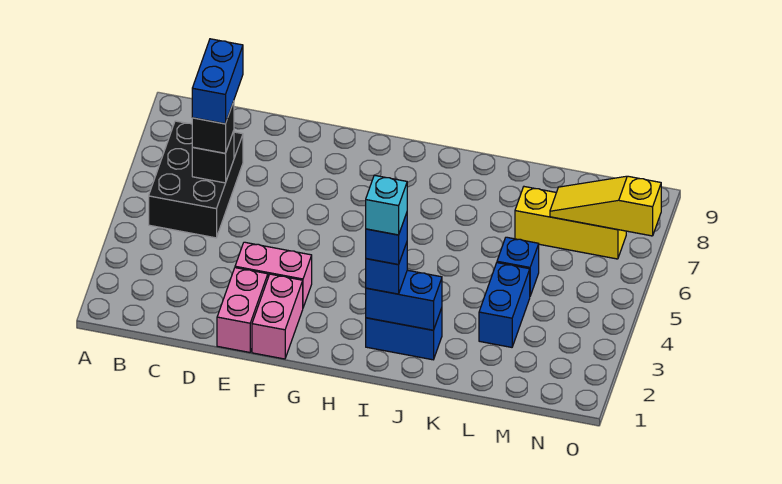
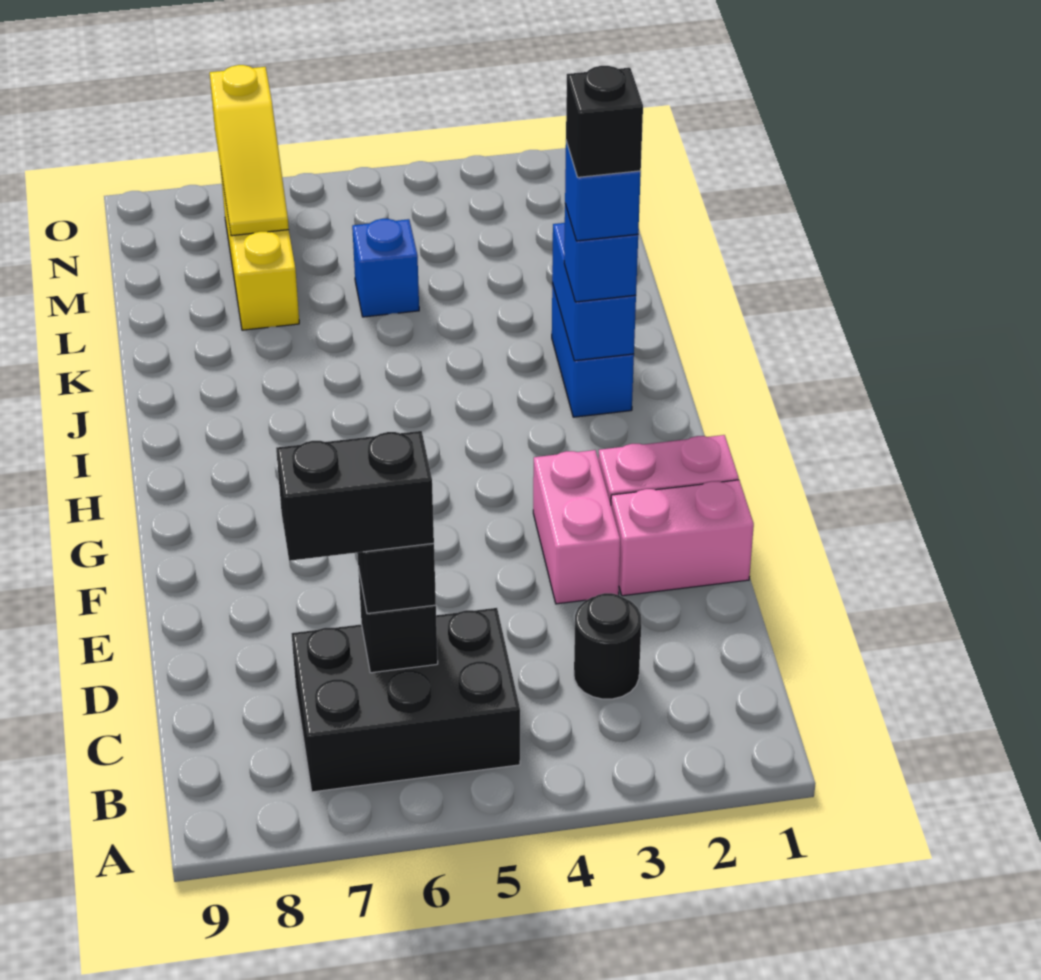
none -> black round brick C3 level 1
blue brick C6:C7 level 4 -> black brick C6:C7 level 4
cyan brick I2 level 5 -> black brick I2 level 5
blue brick L3:L4 level 1 -> none

